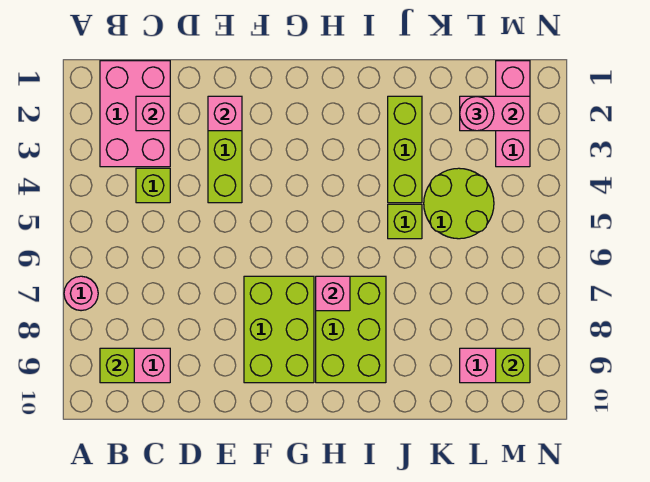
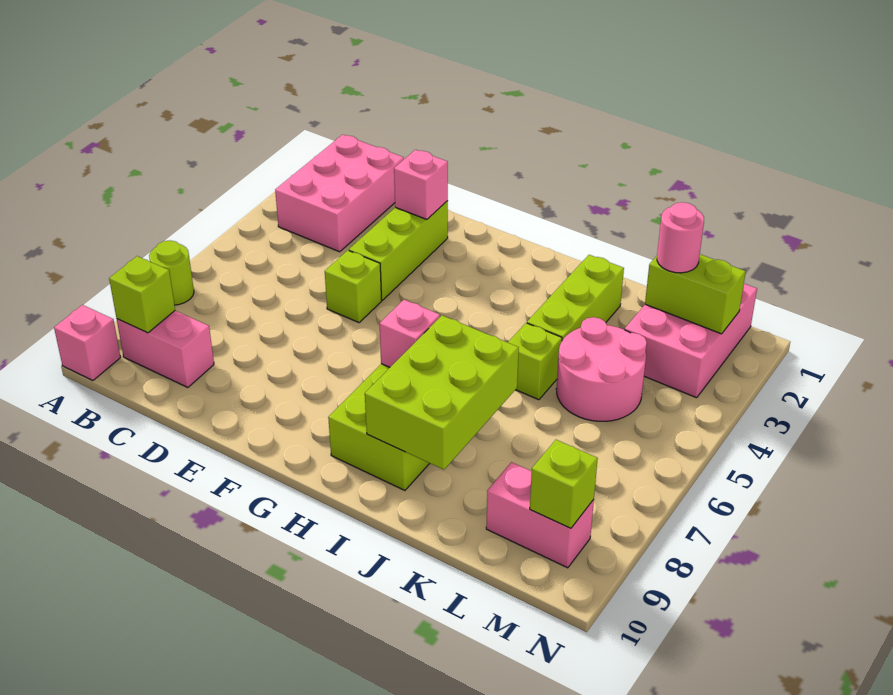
pink round brick A7 level 1 -> lime round brick A7 level 1
pink brick C2 level 2 -> pink brick A10 level 1
lime brick C4 level 1 -> lime brick E5 level 1
lime brick F7:G9 level 1 -> lime brick I7:J9 level 2
lime round brick K4:L5 level 1 -> pink round brick K4:L5 level 1
pink brick L2:M2 level 2 -> lime brick L2:M2 level 2
pink brick M1:M3 level 1 -> pink brick L1:M3 level 1

